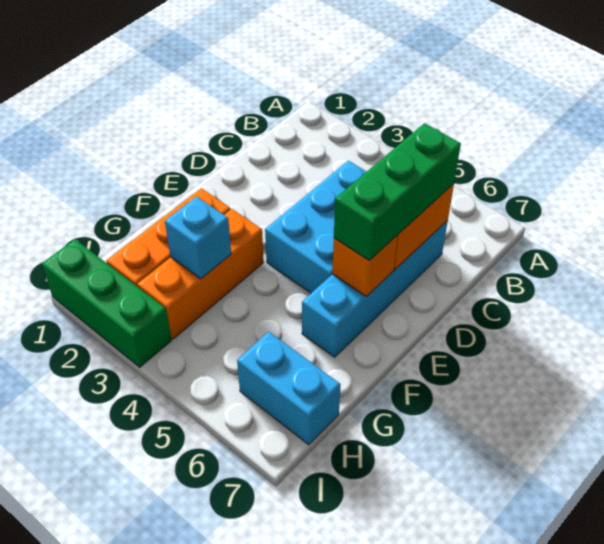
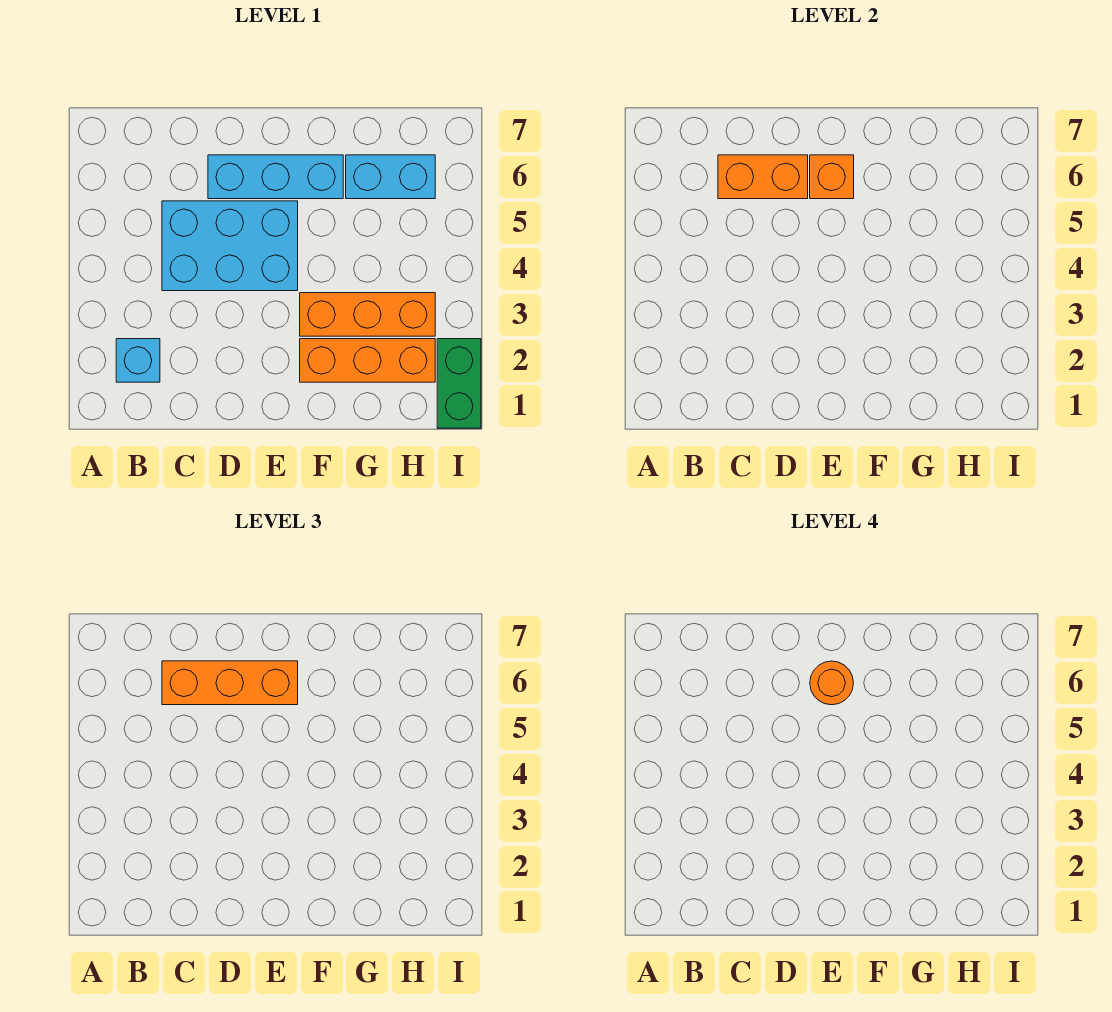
cyan brick C6:F6 level 1 -> cyan brick D6:F6 level 1
green brick C6:E6 level 3 -> orange brick C6:E6 level 3
none -> orange round brick E6 level 4
cyan brick G3 level 2 -> cyan brick B2 level 1
cyan brick H6:H7 level 1 -> cyan brick G6:H6 level 1
green brick I1:I3 level 1 -> green brick I1:I2 level 1

